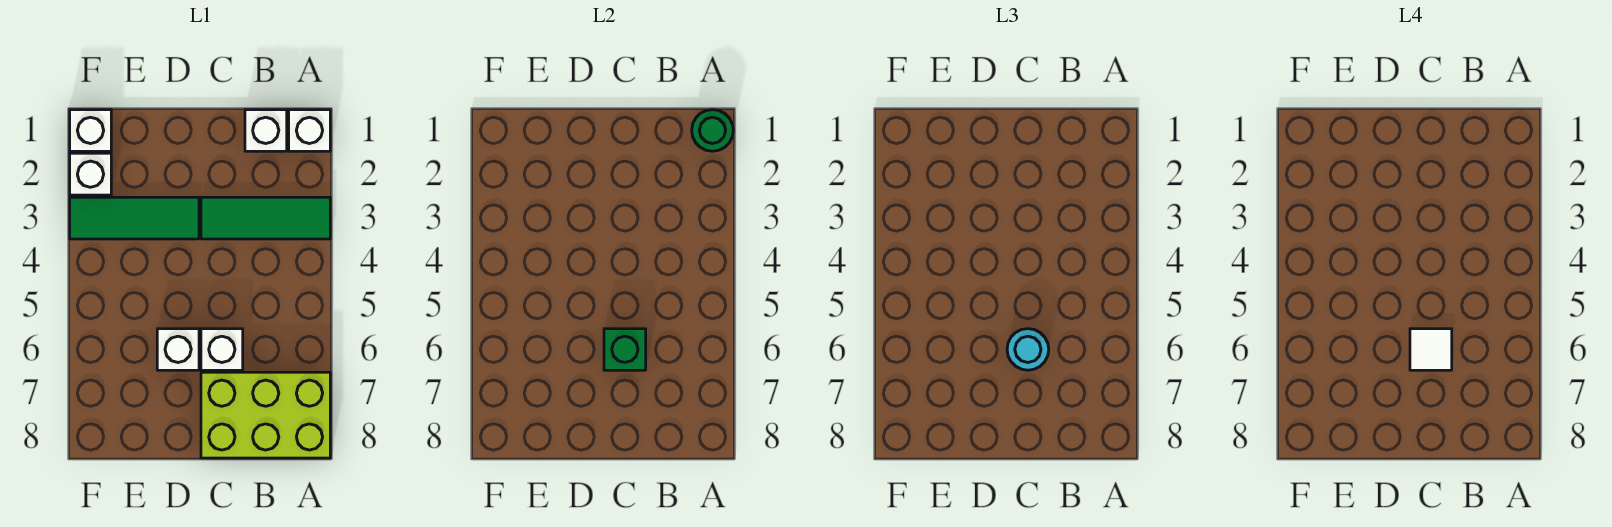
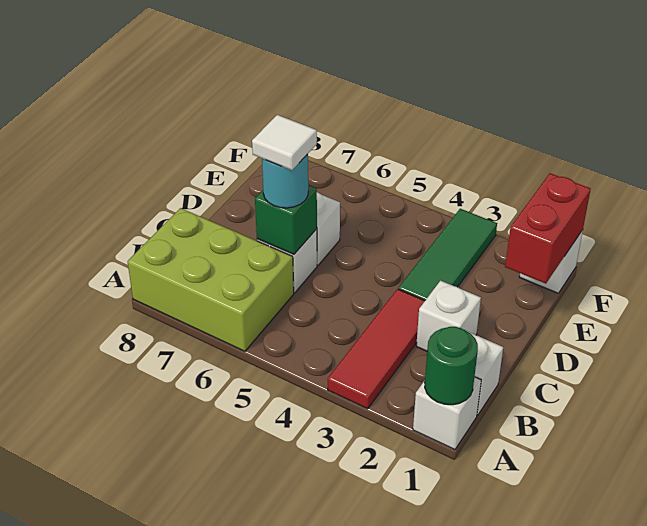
green tile A3:C3 level 1 -> red tile A3:C3 level 1
lime brick A7:C8 level 1 -> lime brick A6:B8 level 1
none -> red brick E1:F1 level 2
white brick F2 level 1 -> white brick C2 level 1

